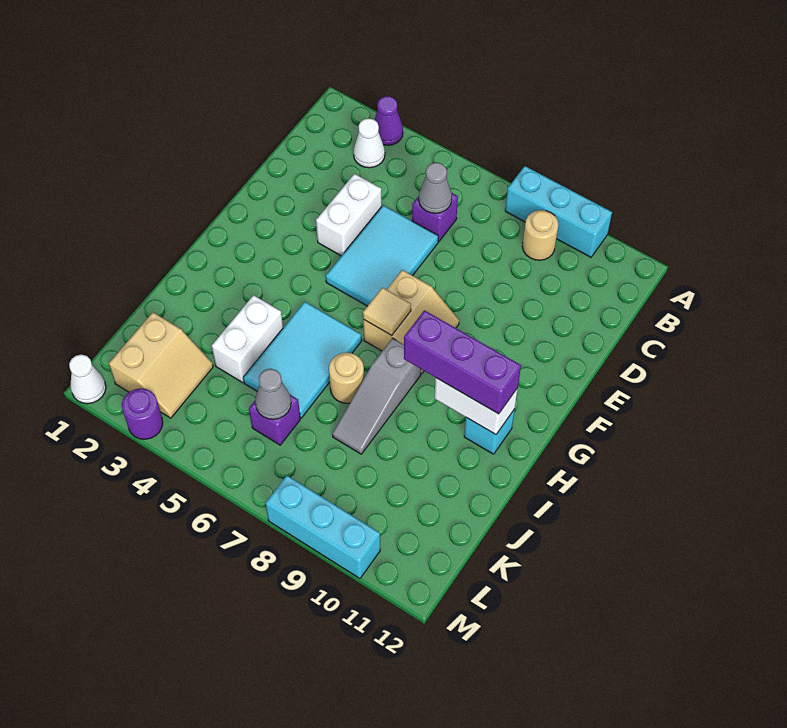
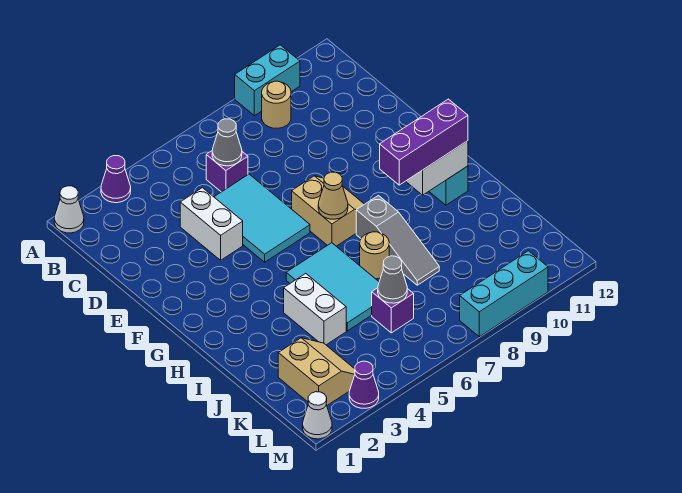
cyan brick A8:A10 level 1 -> cyan brick A9:A10 level 1
white cone B3 level 1 -> white cone A1 level 1
tan tile G7 level 2 -> tan cone G7 level 2
purple round brick M3 level 1 -> purple cone M3 level 1

